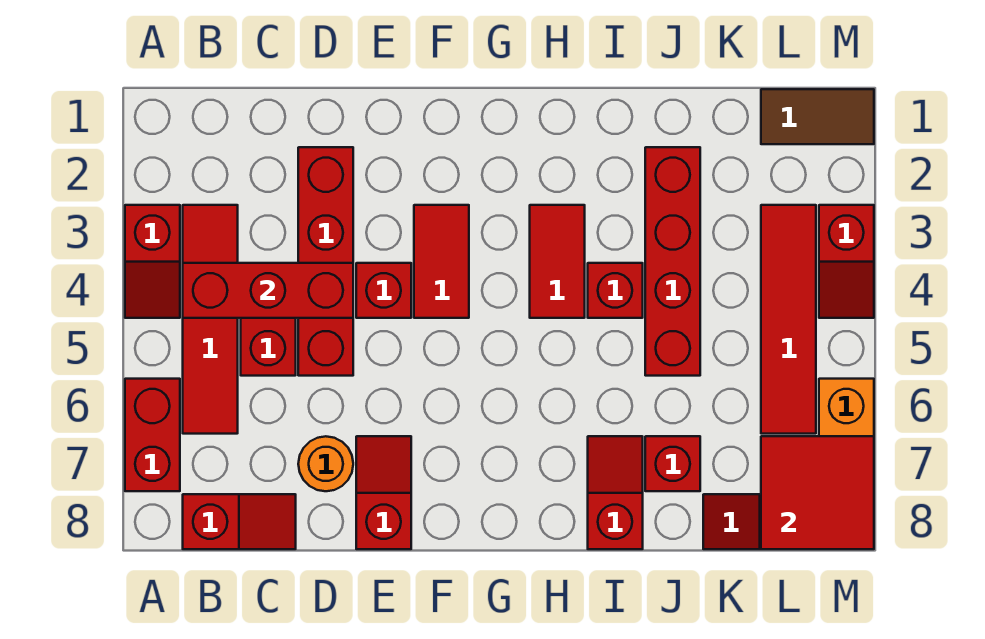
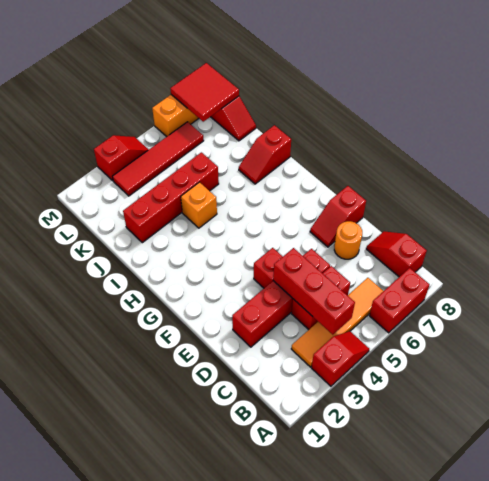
red tile B3:B6 level 1 -> orange tile B3:B6 level 1
red tile F3:F4 level 1 -> none
red tile H3:H4 level 1 -> none
red brick I4 level 1 -> orange brick I4 level 1
red brick J7 level 1 -> none
brown tile L1:M1 level 1 -> none

